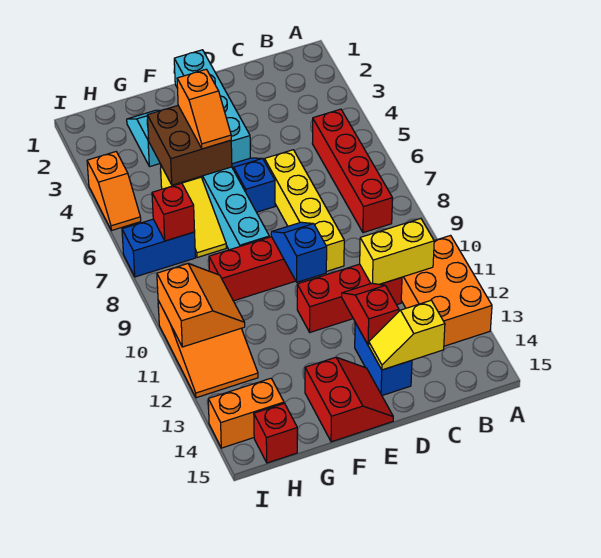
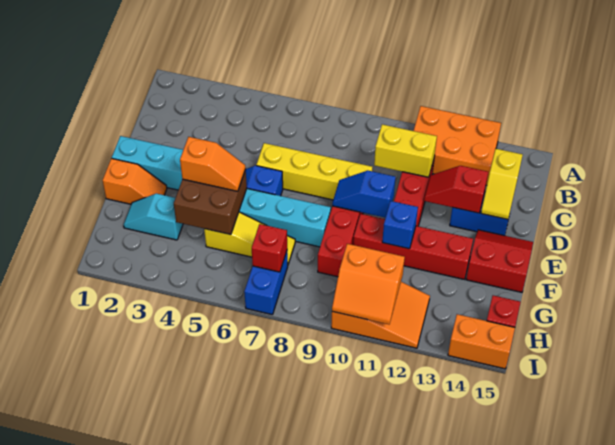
red brick B5:B8 level 1 -> red brick F10:F13 level 1
yellow brick B11:C11 level 2 -> yellow brick C10:C11 level 2
none -> blue brick F11 level 2
orange slope H10:I11 level 2 top I -> orange slope H10:I11 level 2 top H
orange brick H14:I14 level 1 -> orange brick I14:I15 level 1
orange slope I4:I5 level 1 top 4 -> orange slope F1:F2 level 1 top 1

